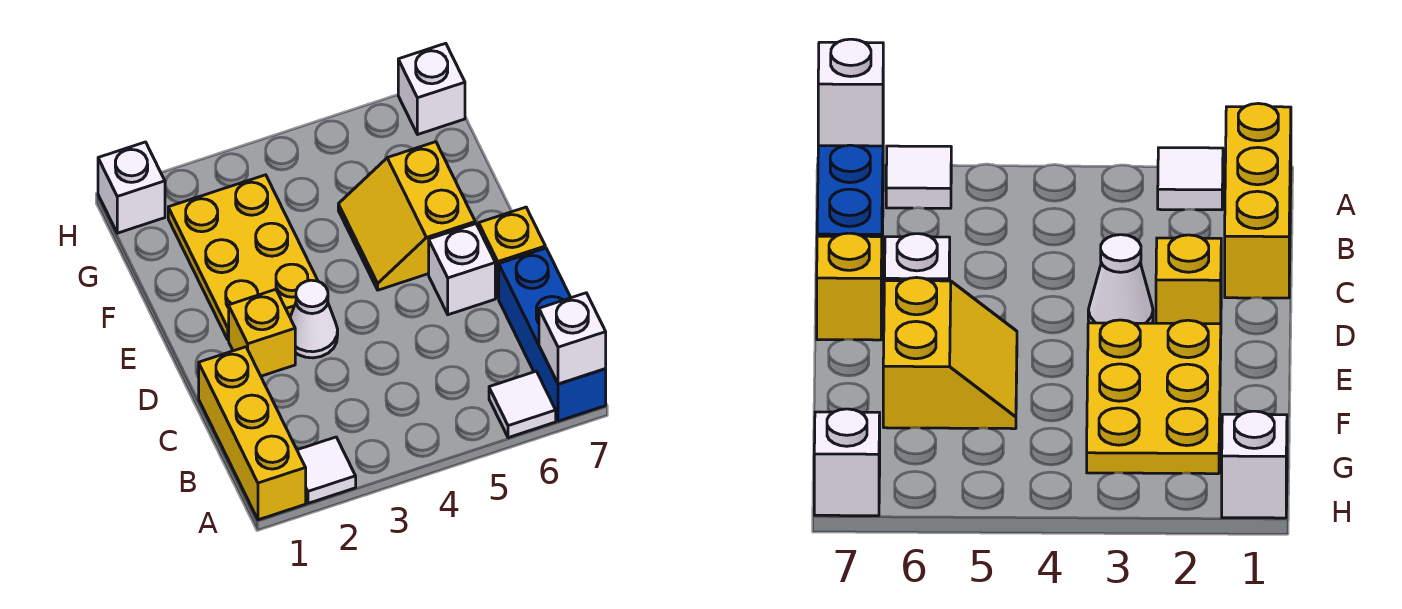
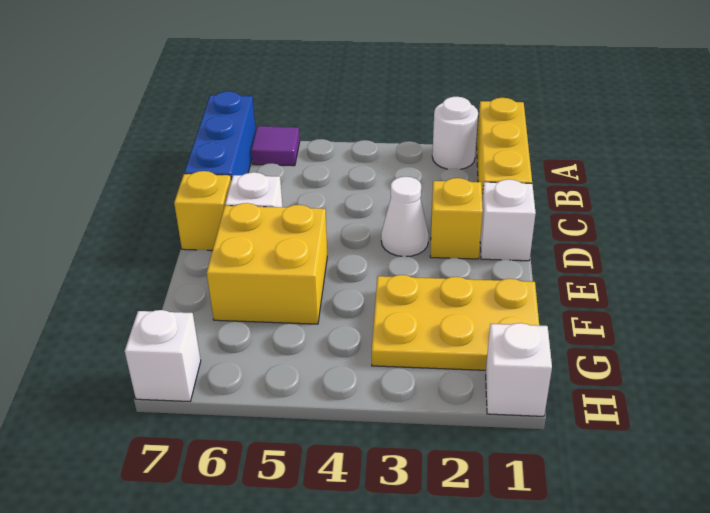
white tile A2 level 1 -> white round brick A2 level 1
white tile A6 level 1 -> purple tile A6 level 1
white brick A7 level 2 -> white brick D1 level 1
yellow plate E2:G3 level 1 -> yellow plate F1:G3 level 1
yellow slope E5:F6 level 1 top 6 -> yellow brick E5:F6 level 1

